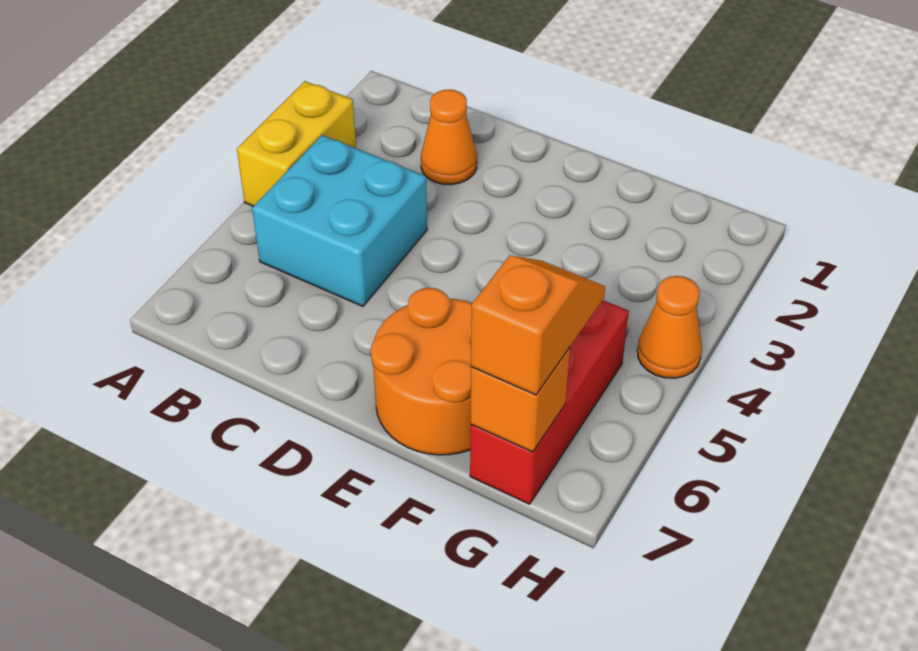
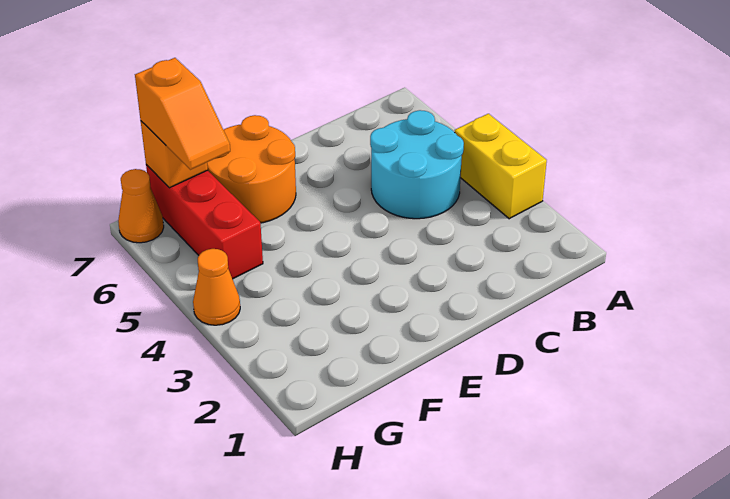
cyan brick B4:C5 level 1 -> cyan round brick B4:C5 level 1
orange cone C2 level 1 -> orange cone H7 level 1

